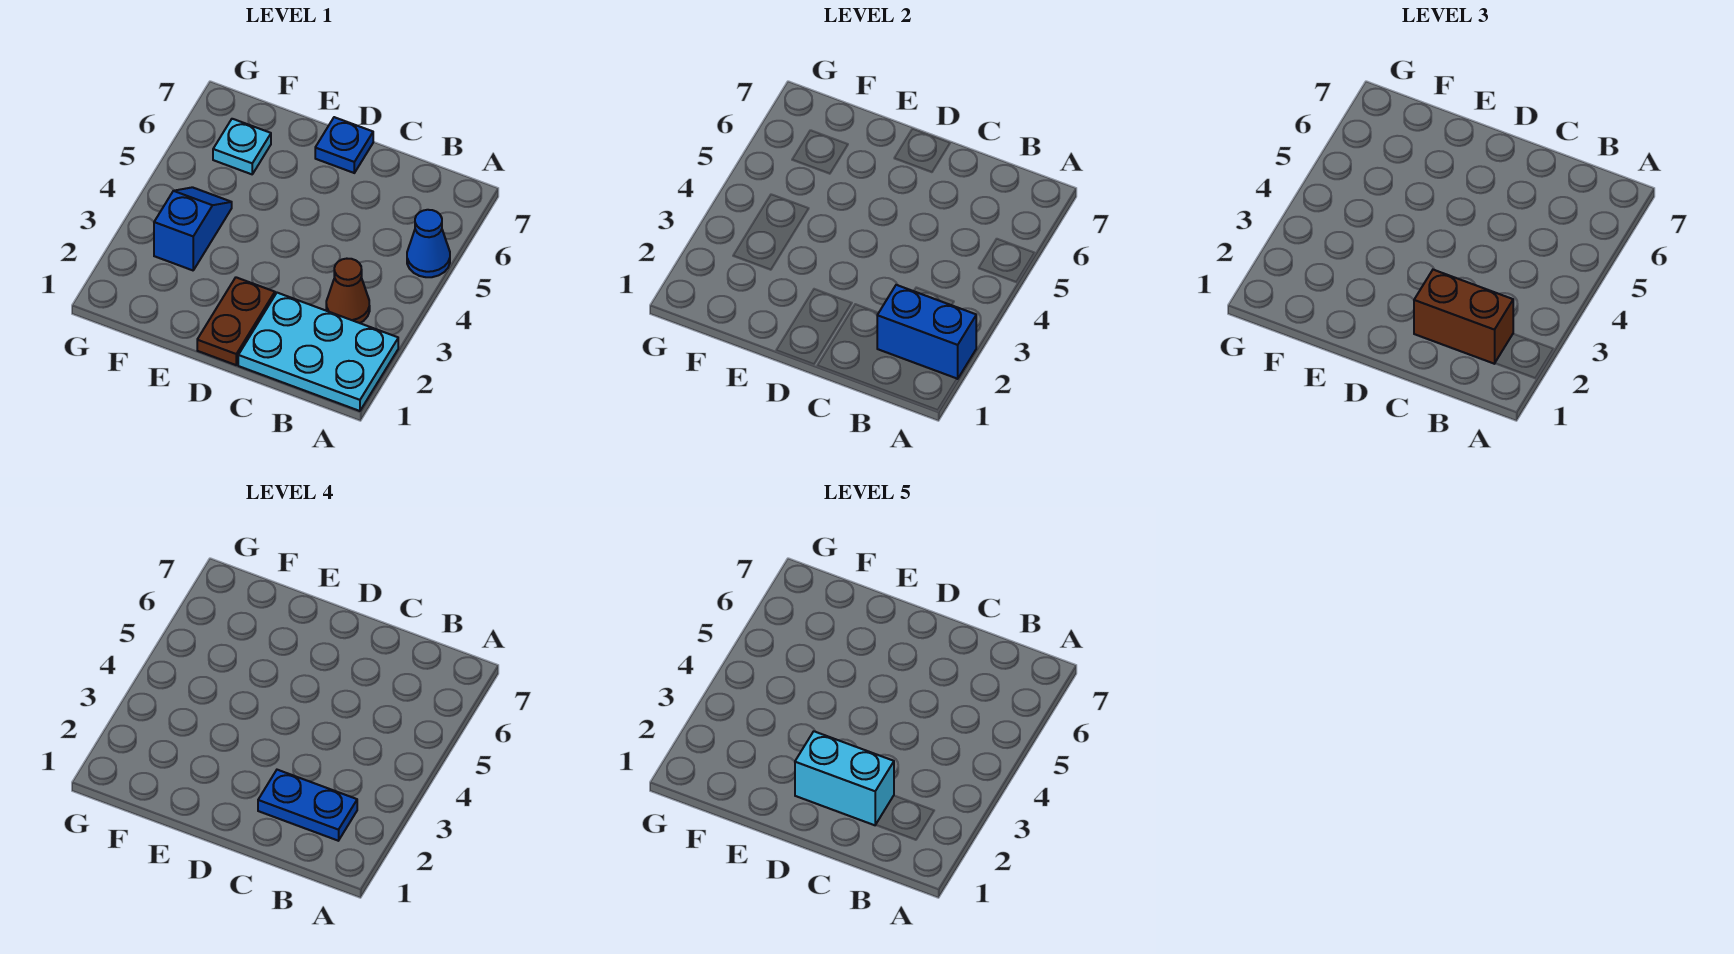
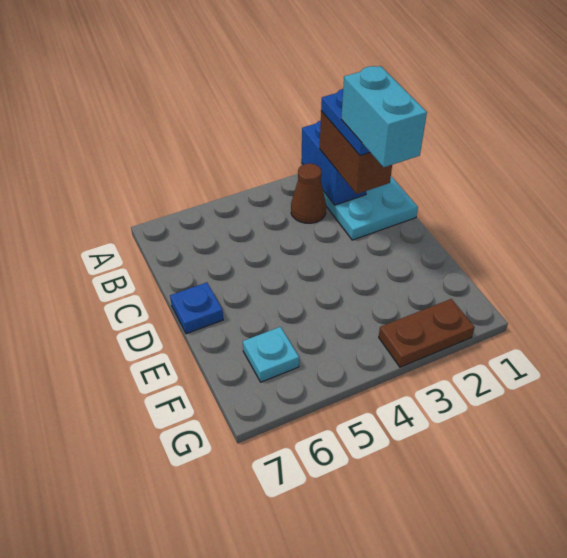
blue cone A5 level 1 -> none
brown plate D1:D2 level 1 -> brown plate G2:G3 level 1
blue slope F3:F4 level 1 top 3 -> none

